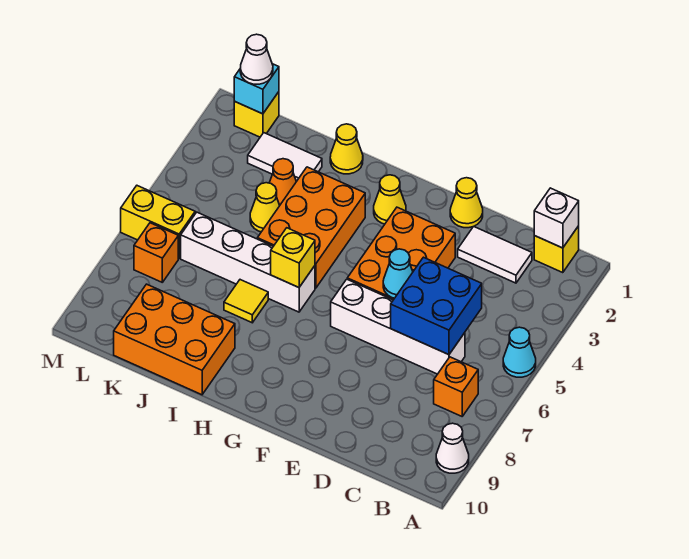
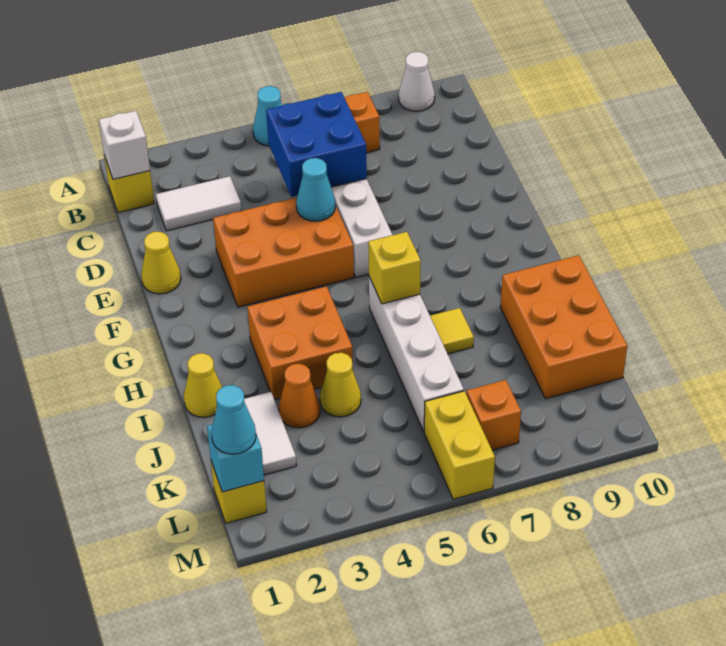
white tile C2:D2 level 1 -> white tile C2:C3 level 1
yellow cone G2 level 1 -> none
orange brick H3:I5 level 1 -> orange brick H3:I4 level 1
white cone L1 level 3 -> cyan cone L1 level 3

